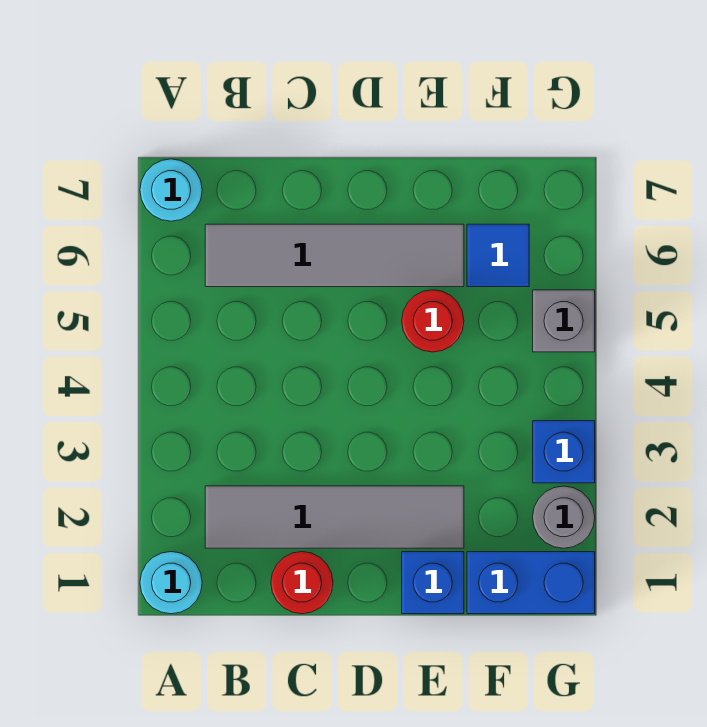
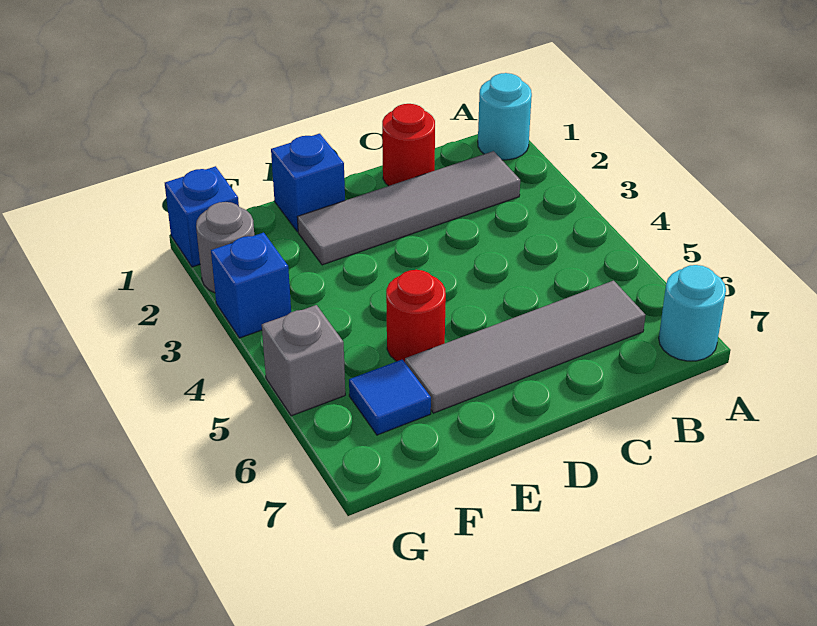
blue brick F1:G1 level 1 -> blue brick G1 level 1

